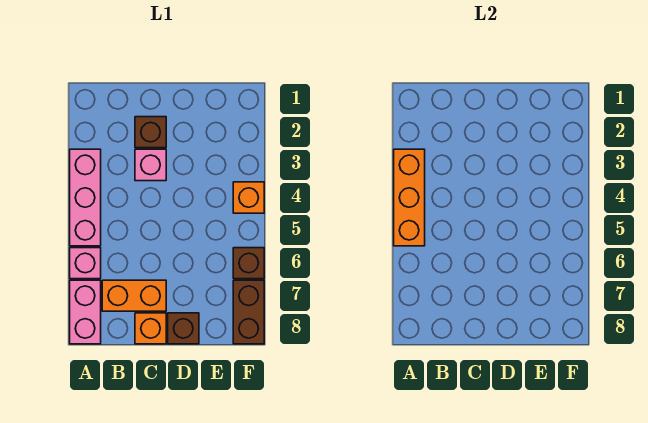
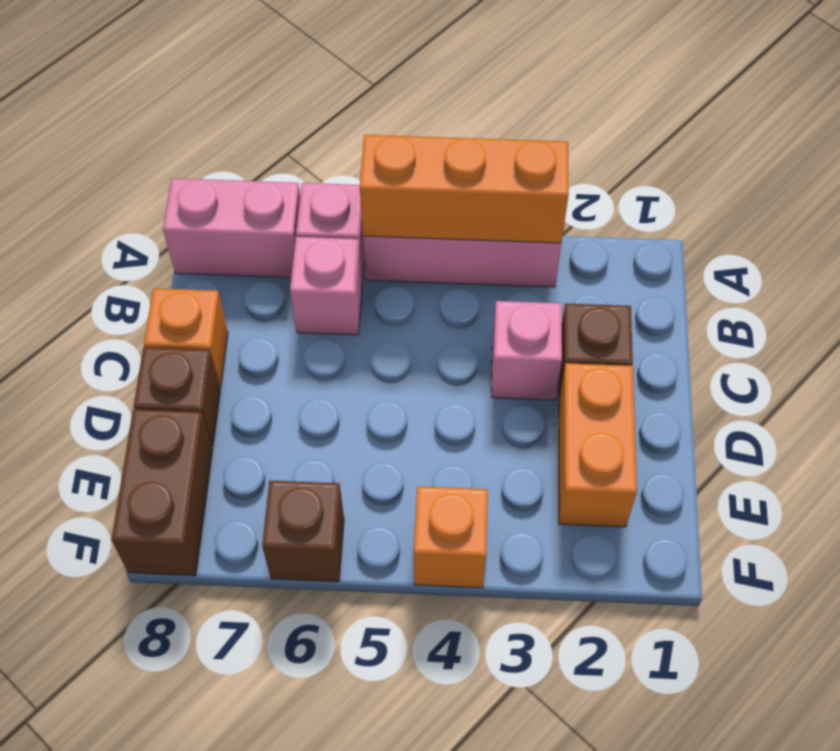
none -> pink brick B6 level 1
orange brick B7:C7 level 1 -> orange brick D2:E2 level 1
brown brick F7:F8 level 1 -> brown brick E8:F8 level 1

